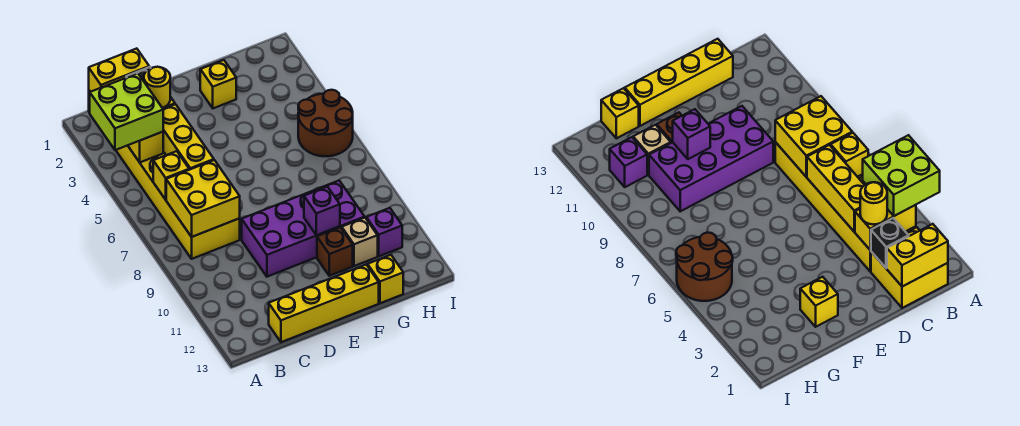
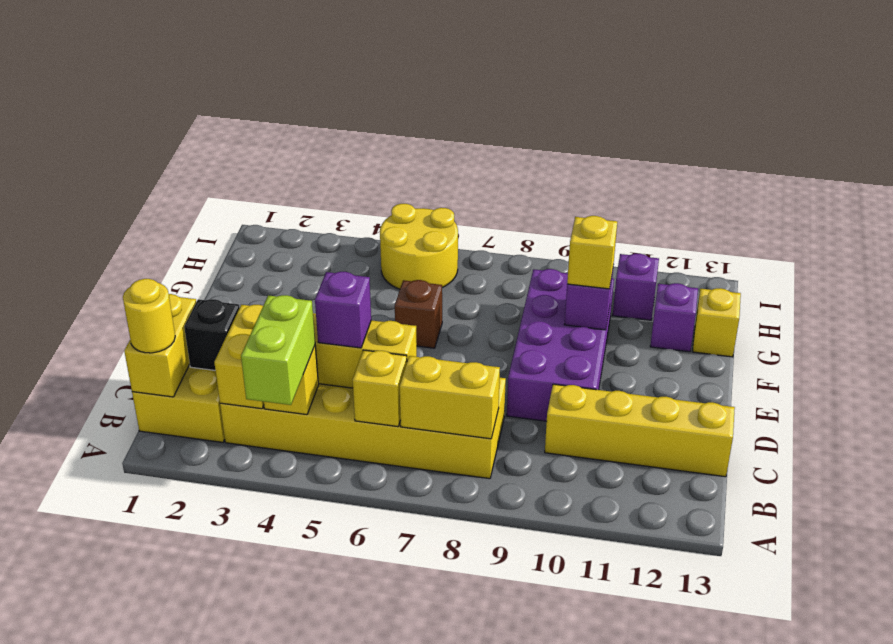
lime brick A3:B4 level 3 -> lime brick A4:B4 level 3
yellow brick B7:C8 level 2 -> yellow brick B7:B8 level 2
yellow round brick C3 level 3 -> yellow round brick B1 level 3
none -> purple brick C5 level 3
yellow brick C13:F13 level 1 -> yellow brick C10:C13 level 1
yellow brick F2 level 1 -> yellow brick F10 level 3
brown brick F11 level 1 -> brown brick F6 level 1
tan brick G11 level 1 -> none
none -> purple brick G12 level 1
brown round brick H5:I6 level 1 -> yellow round brick H5:I6 level 1

